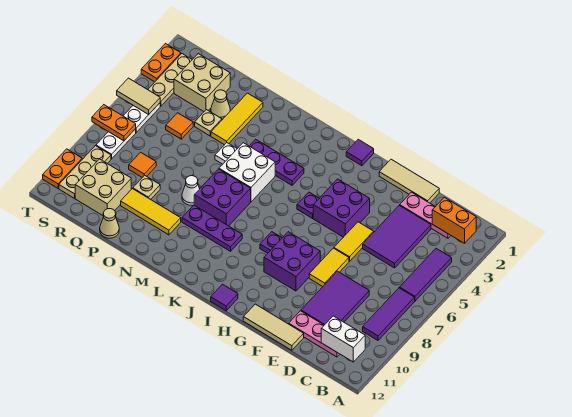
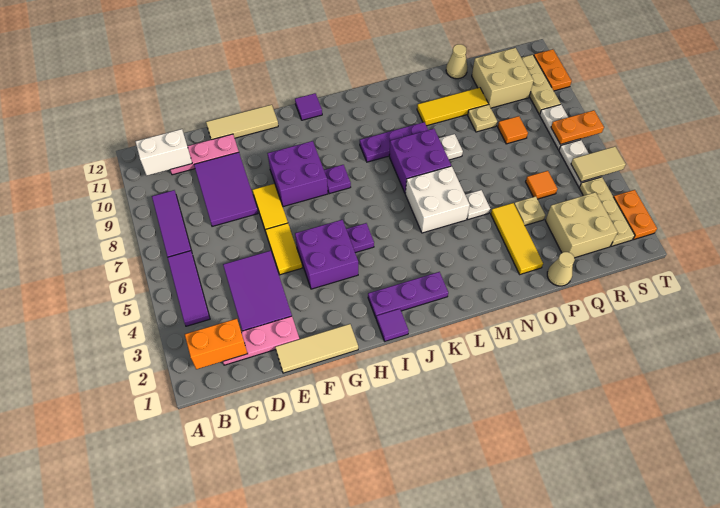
purple plate K4:M4 level 1 -> purple plate I2:K2 level 1
white cone N8 level 1 -> white plate N8 level 1
tan cone P3 level 1 -> tan cone P1 level 1

